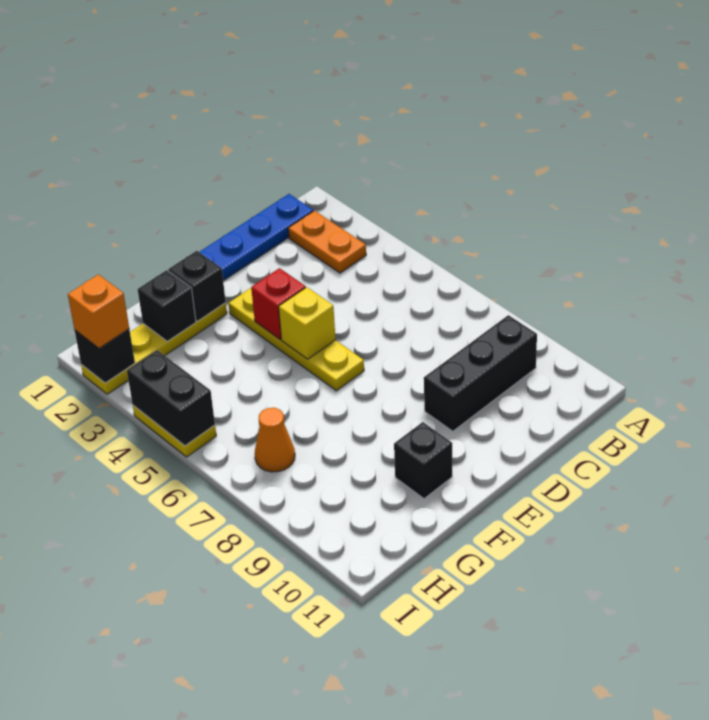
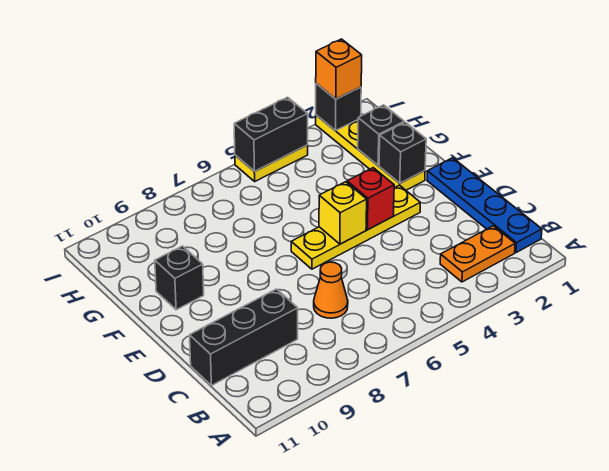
black brick B9:D9 level 1 -> black brick C9:C11 level 1
orange cone H7 level 1 -> orange cone C7 level 1

